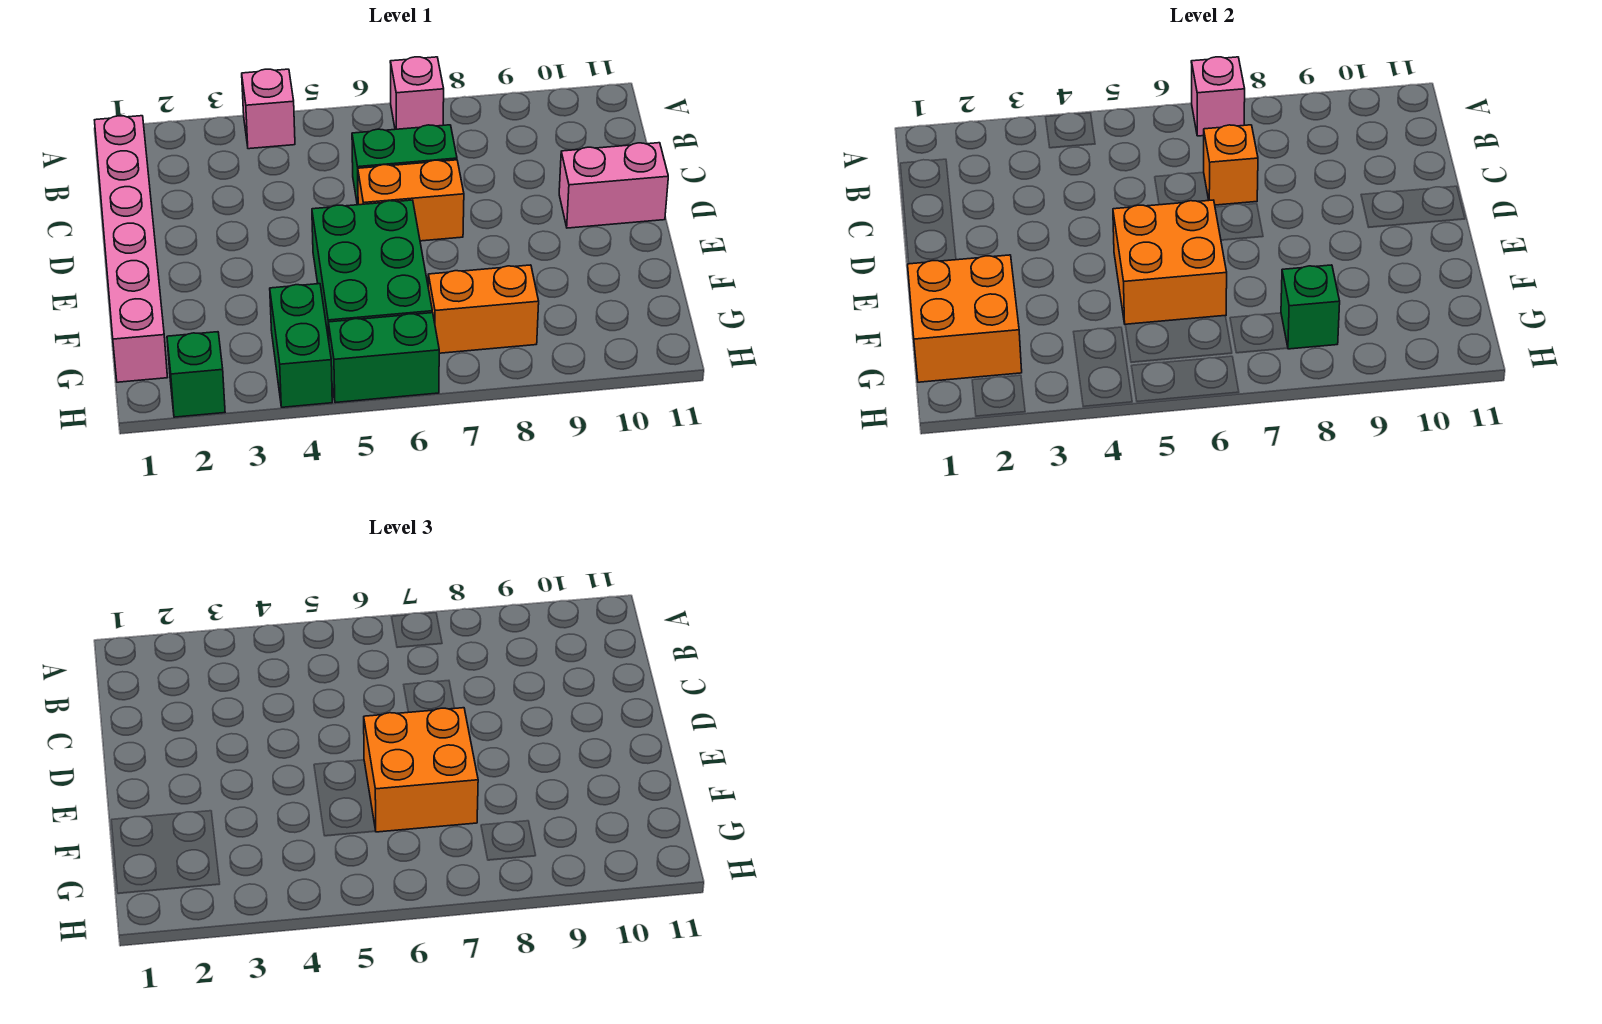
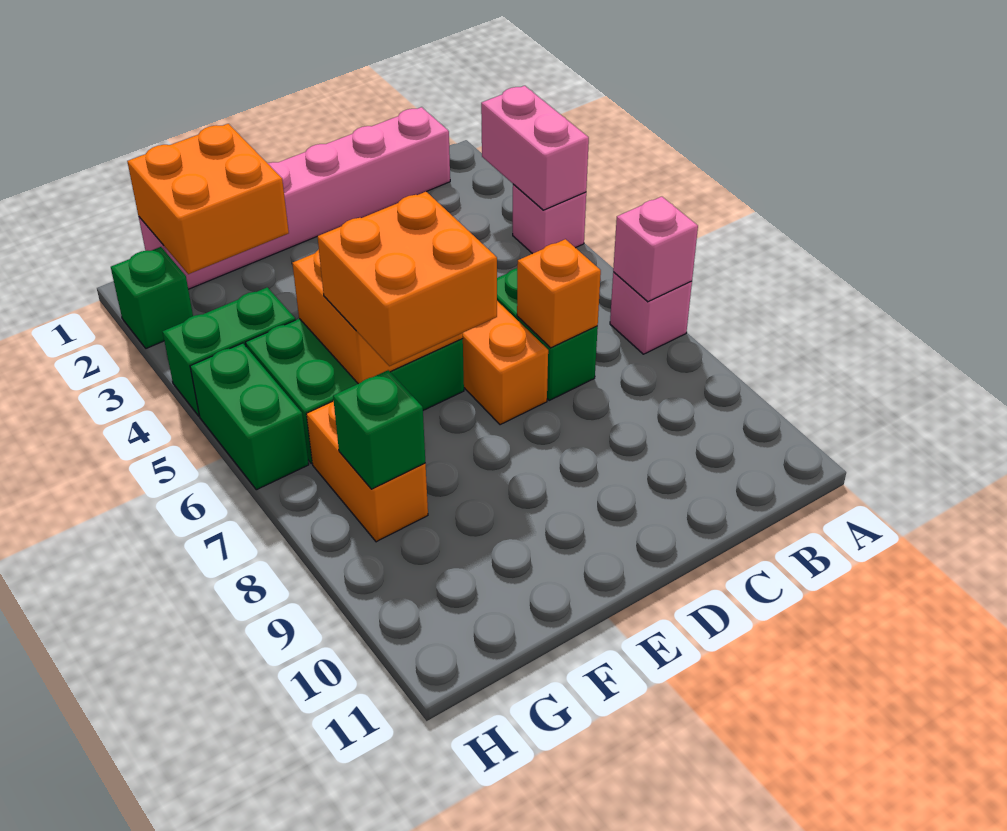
pink brick D10:D11 level 1 -> pink brick A3:A4 level 2

